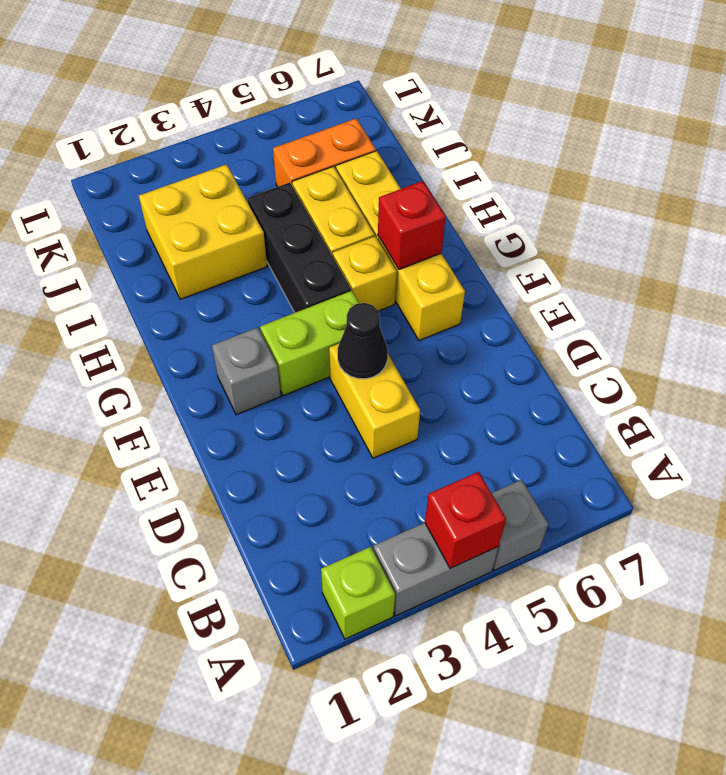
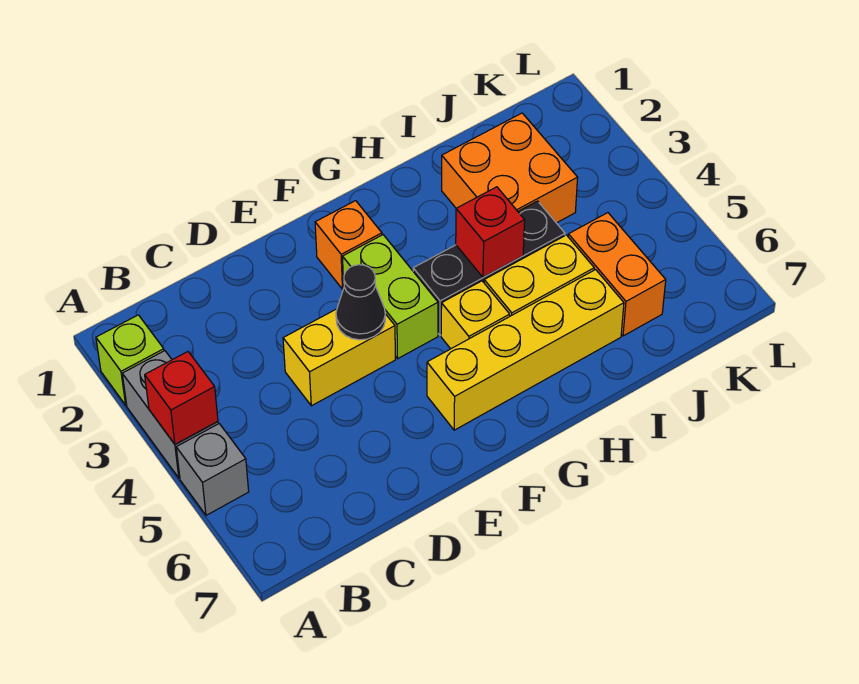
grey brick F2 level 1 -> orange brick F2 level 1
red brick G6 level 2 -> red brick H4 level 2
yellow brick I2:J3 level 1 -> orange brick I2:J3 level 1

